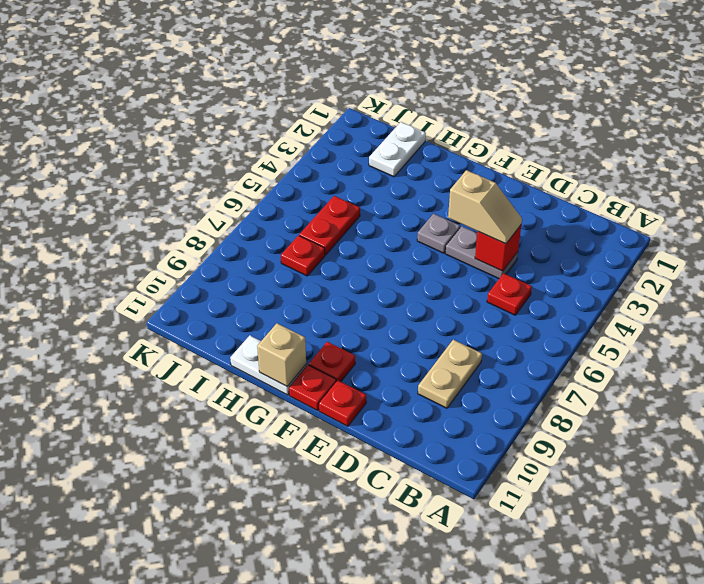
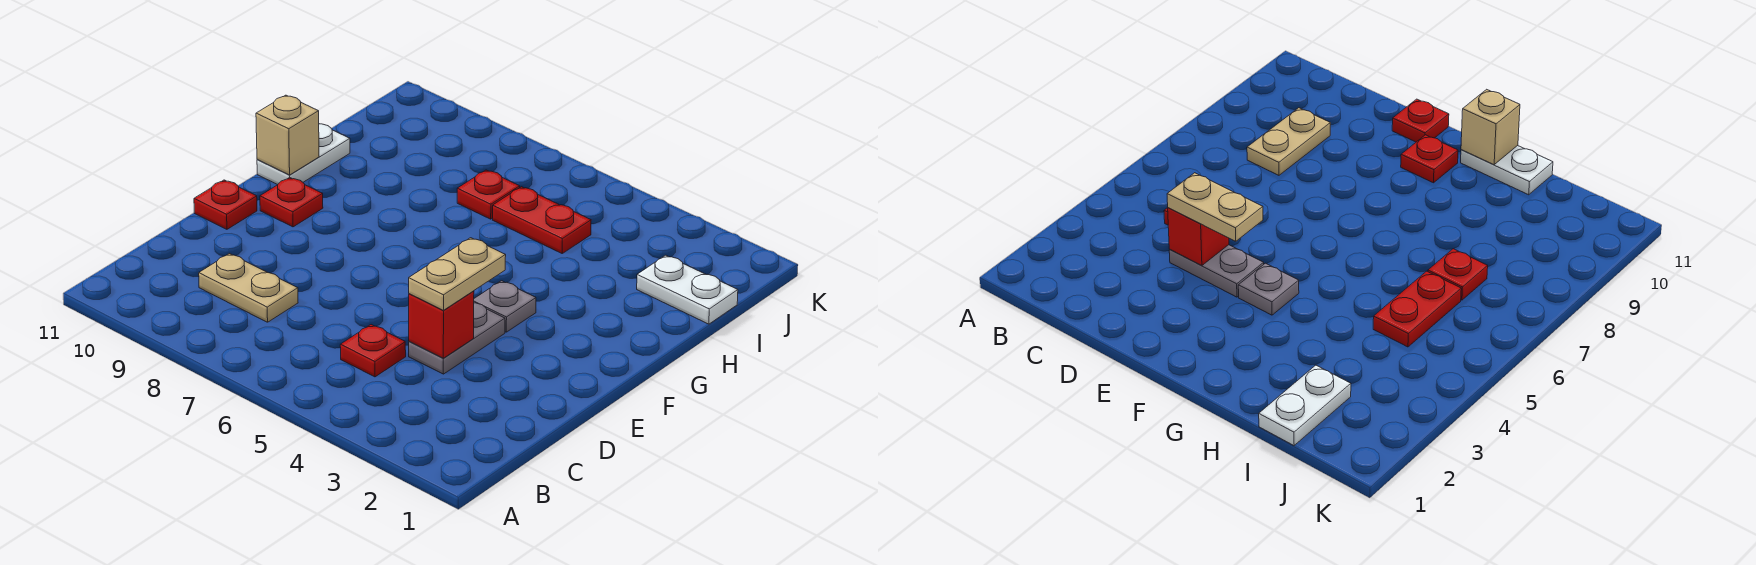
tan slope D4:E4 level 3 top E -> tan plate D4:E4 level 3
red plate F11 level 1 -> none

